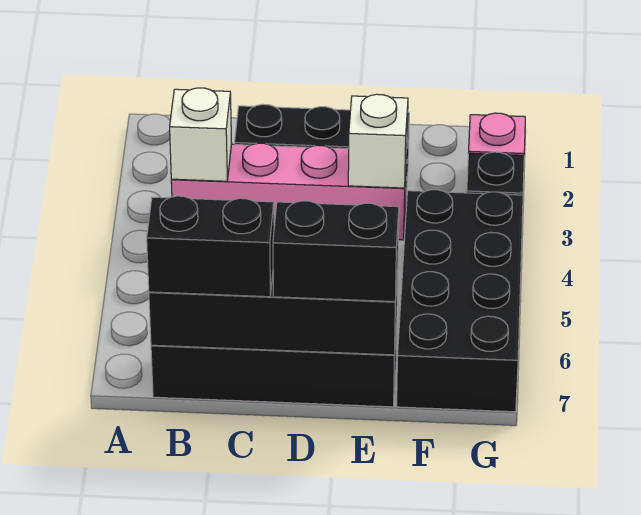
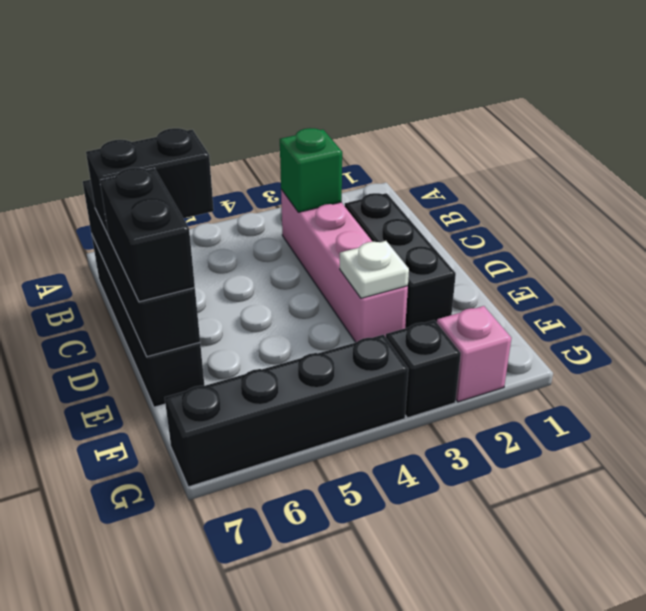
white brick B3 level 2 -> green brick B3 level 2
black brick B7:C7 level 3 -> black brick C6:C7 level 3
white brick E3 level 2 -> white plate E3 level 2
black brick F4:G7 level 1 -> black brick G4:G7 level 1

